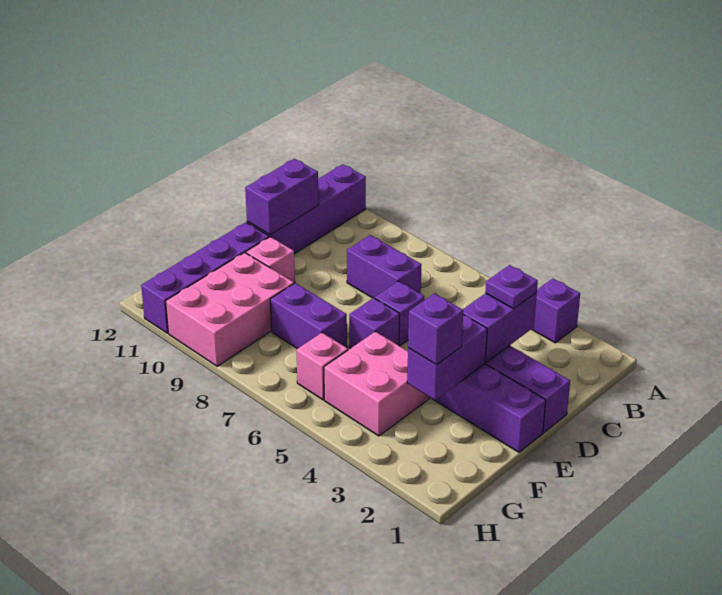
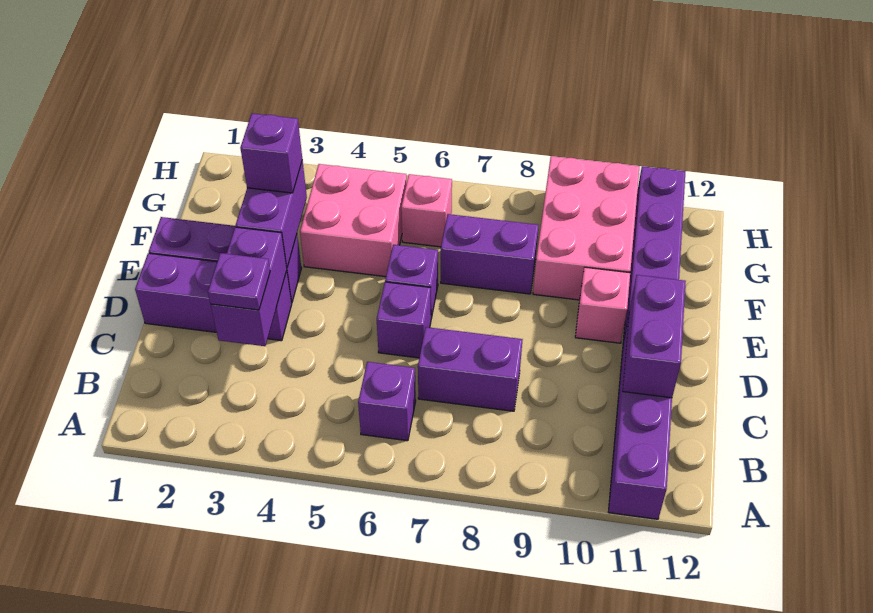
purple brick A3 level 1 -> purple brick B6 level 1

